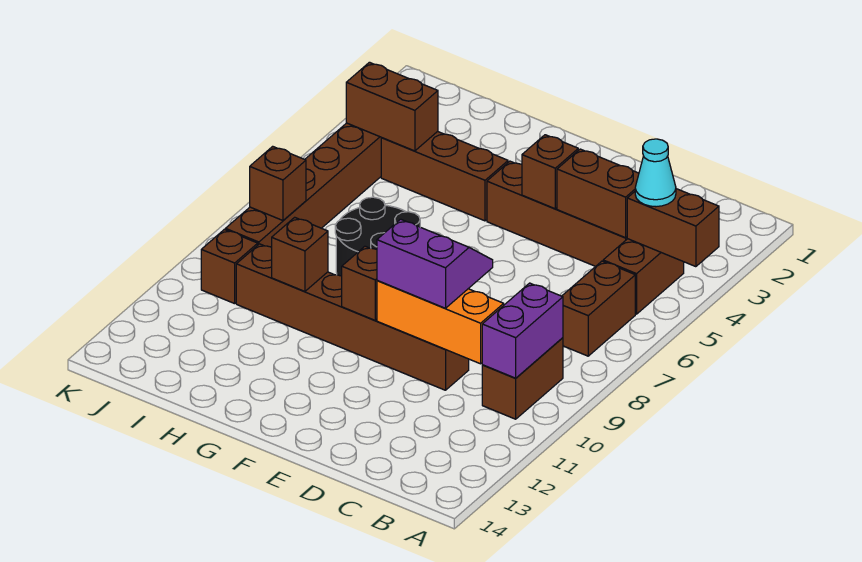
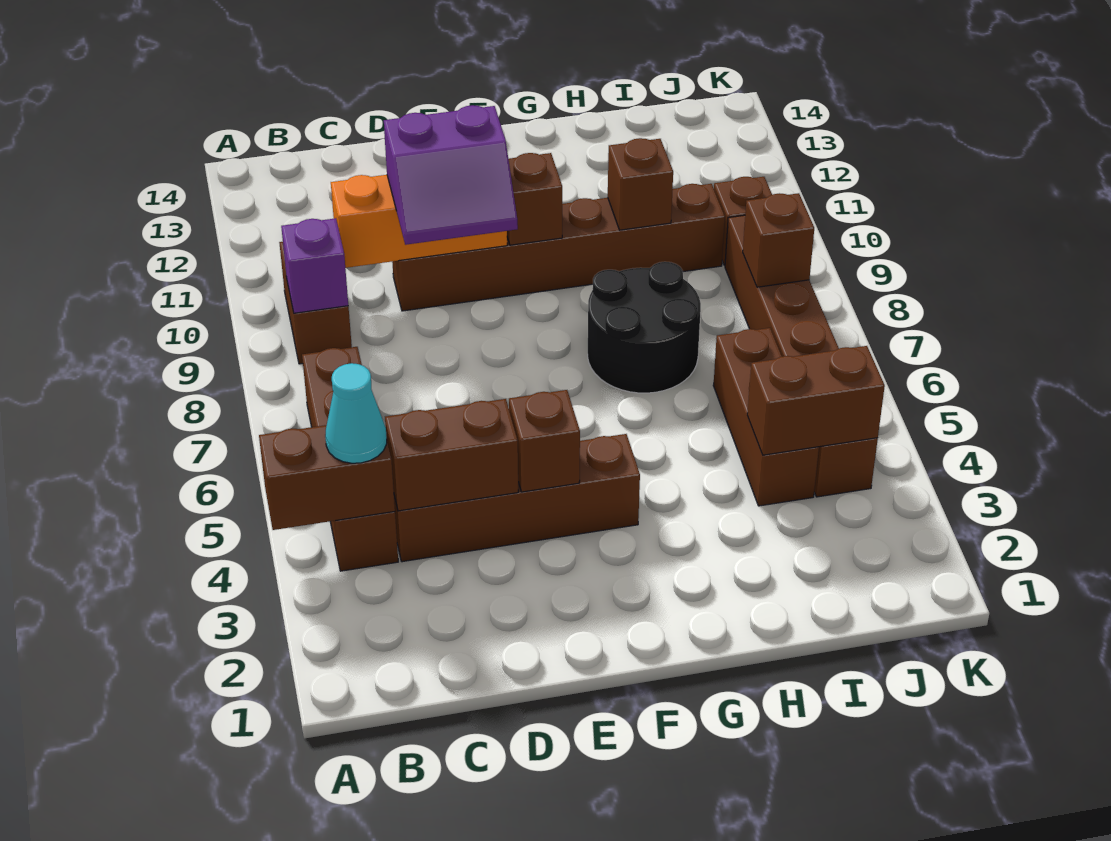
purple brick B9:B10 level 2 -> purple brick B9 level 2
brown brick G4:I4 level 1 -> brown brick I4:I6 level 1

